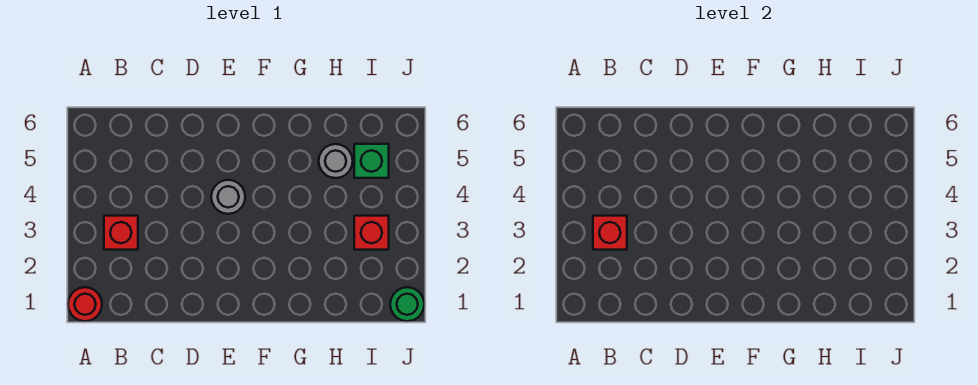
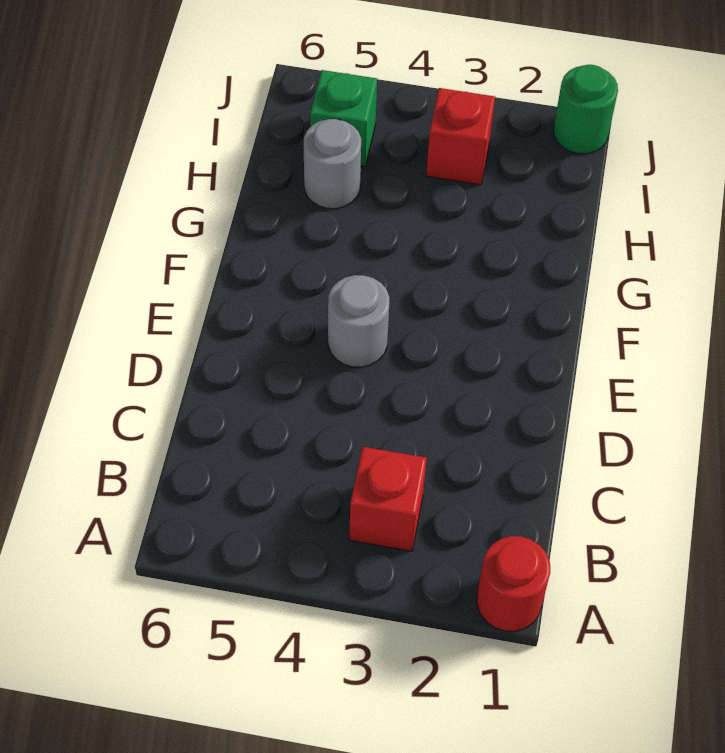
red brick B3 level 2 -> none

